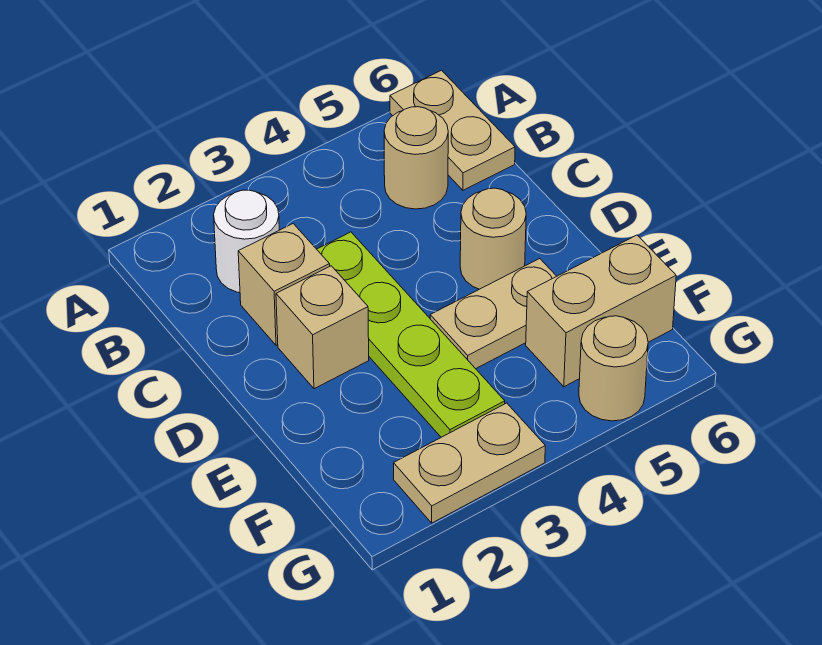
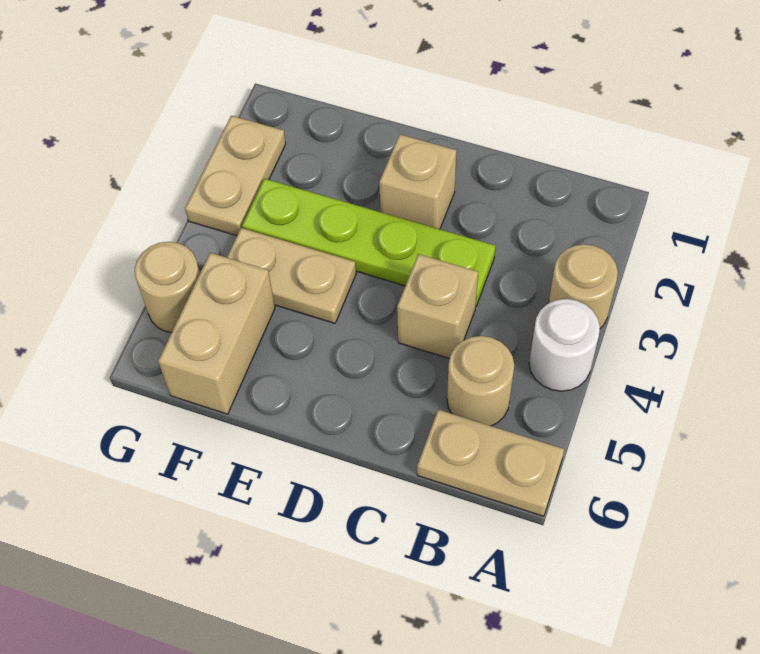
white round brick B2 level 1 -> white round brick A4 level 1
tan brick C2 level 1 -> tan brick C4 level 1
tan round brick D5 level 1 -> tan round brick A3 level 1
tan plate E4:E5 level 1 -> tan plate E4:F4 level 1

